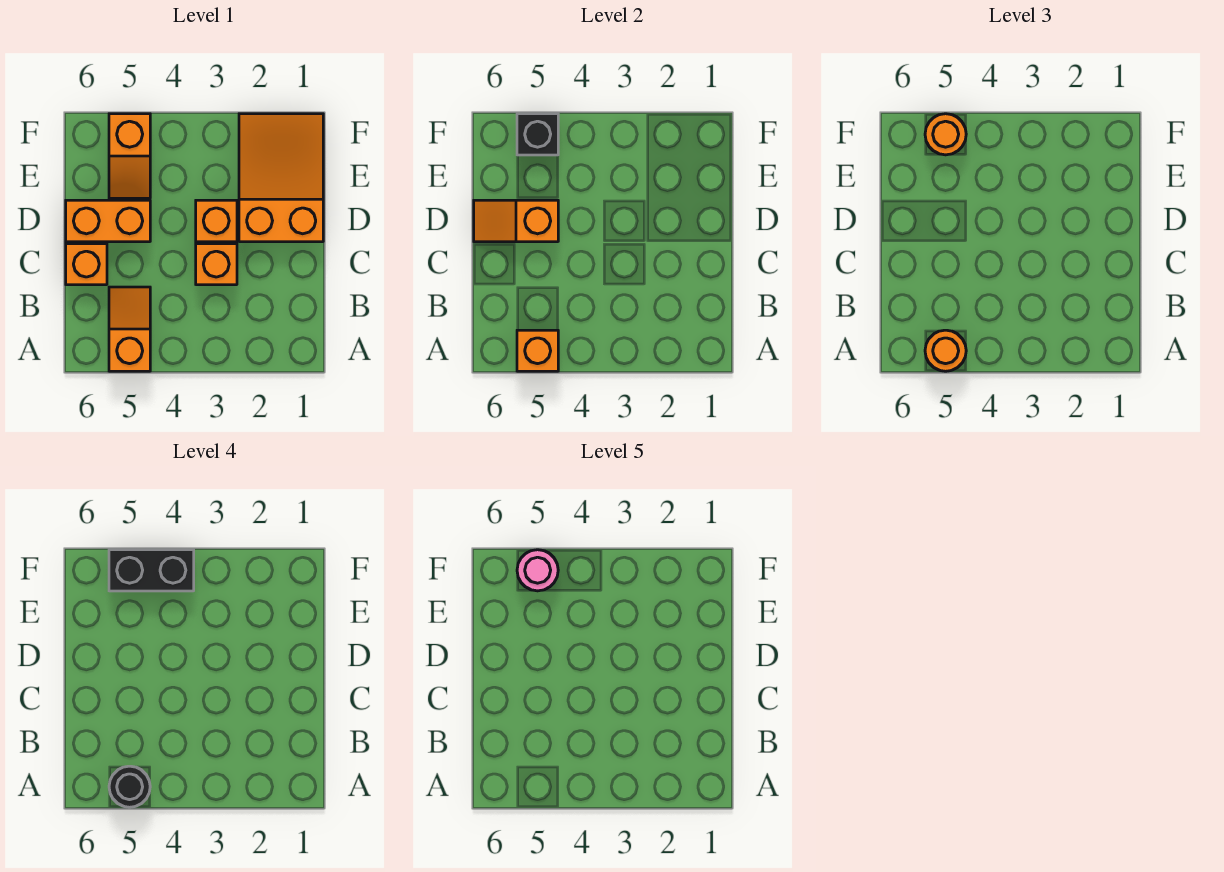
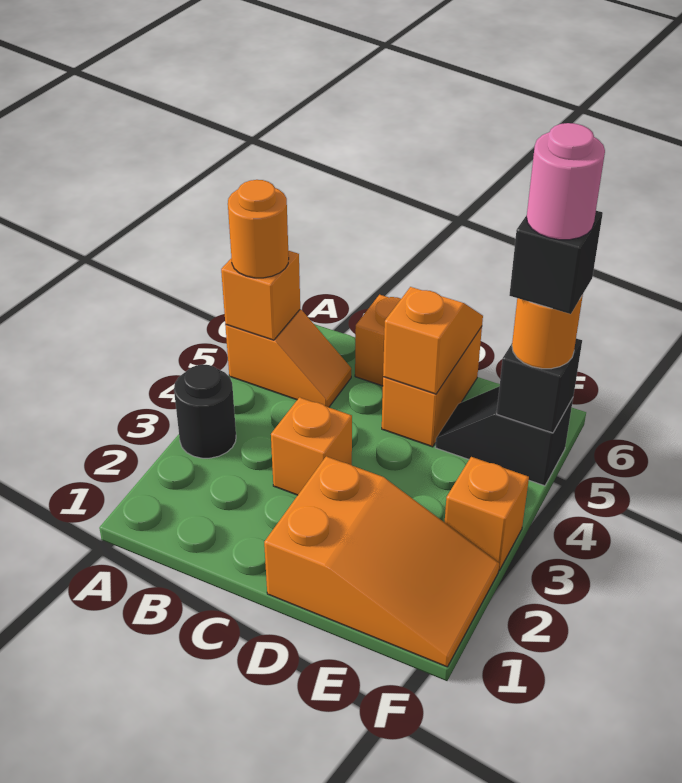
black round brick A5 level 4 -> black round brick A3 level 1
orange brick D3 level 1 -> orange brick F3 level 1
orange slope E5:F5 level 1 top F -> black slope E5:F5 level 1 top F
black brick F4:F5 level 4 -> black brick F5 level 4

